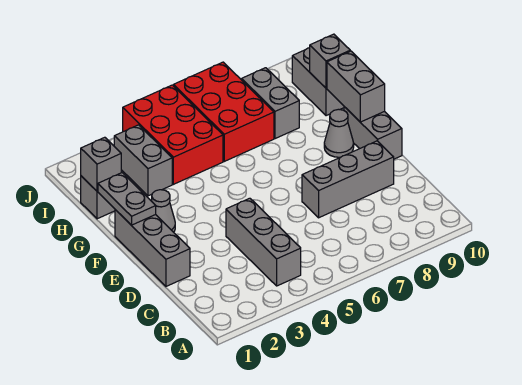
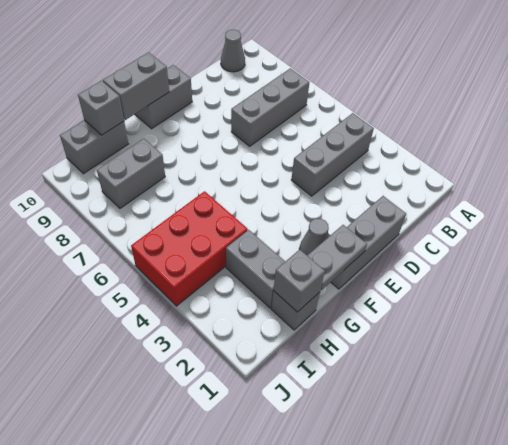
grey brick D7:D9 level 1 -> grey brick B7:D7 level 1
grey cone F9 level 1 -> grey cone B10 level 1
grey brick H3:I3 level 1 -> grey brick H2:H3 level 1
red brick H6:J7 level 1 -> none

